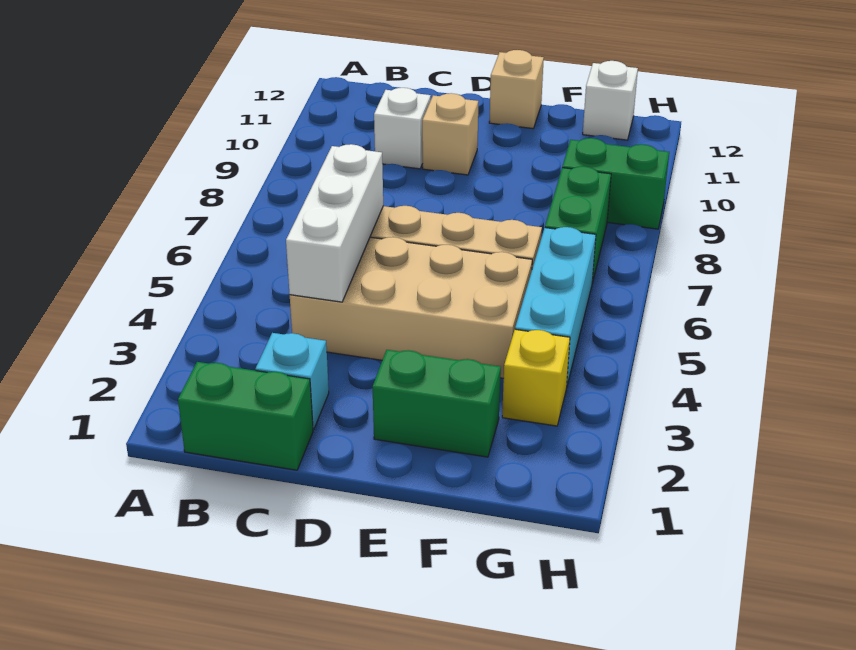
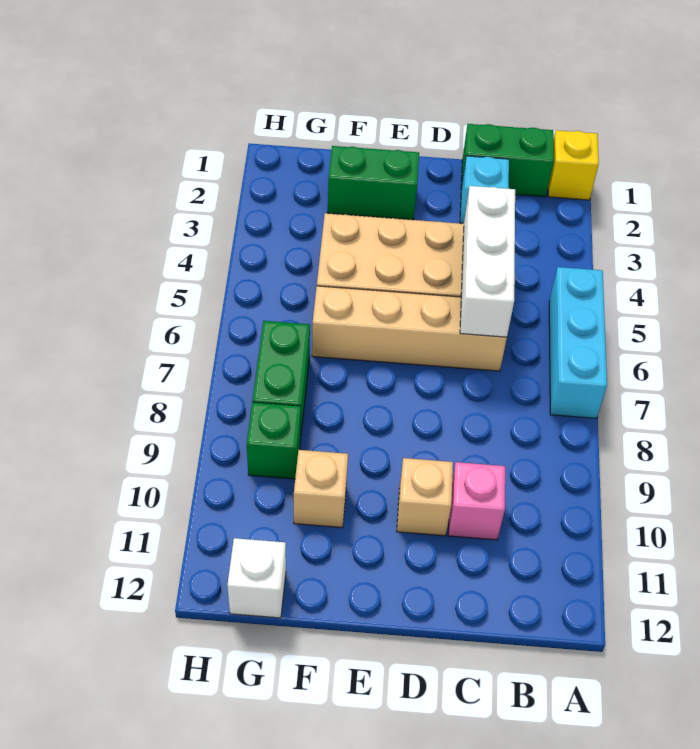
white brick C10 level 1 -> pink brick C10 level 1
tan brick E12 level 1 -> tan brick F10 level 1
yellow brick G3 level 1 -> yellow brick A1 level 1
cyan brick G4:G6 level 1 -> cyan brick A5:A7 level 1
green brick G9:H9 level 1 -> green brick G9 level 1

